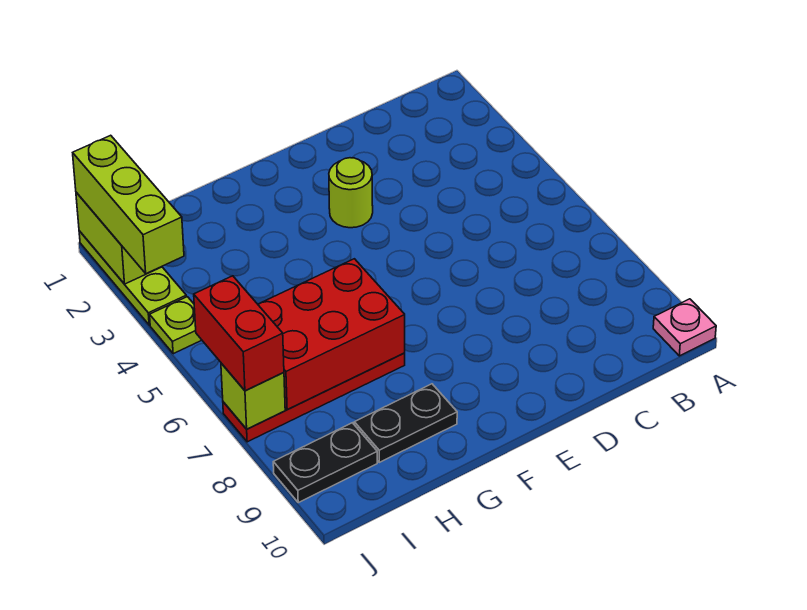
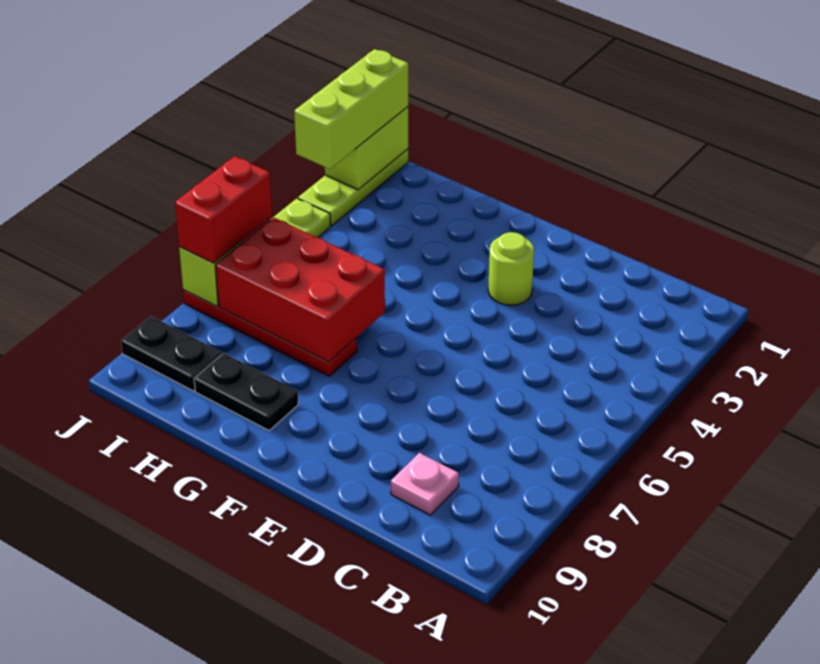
pink plate A10 level 1 -> pink plate C9 level 1

